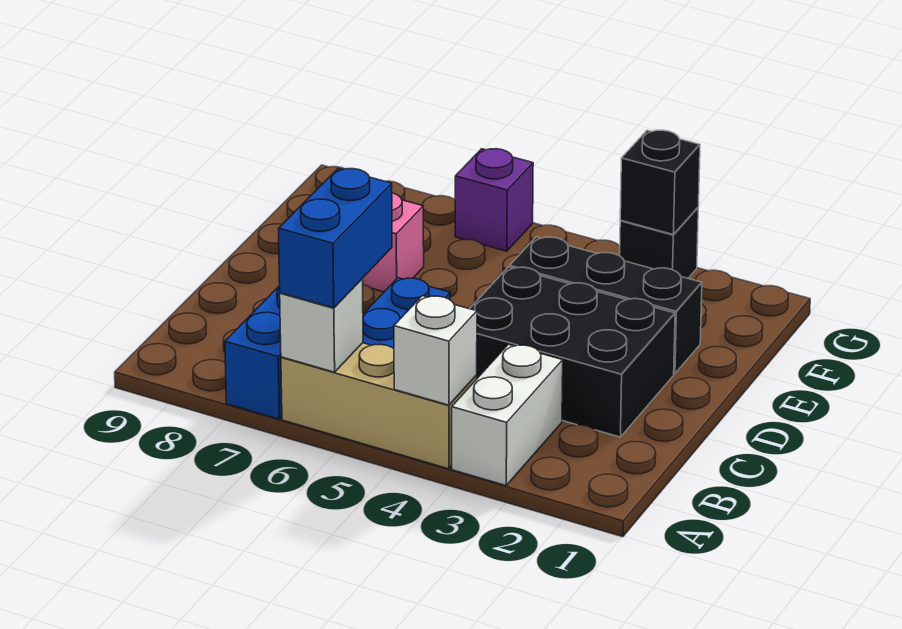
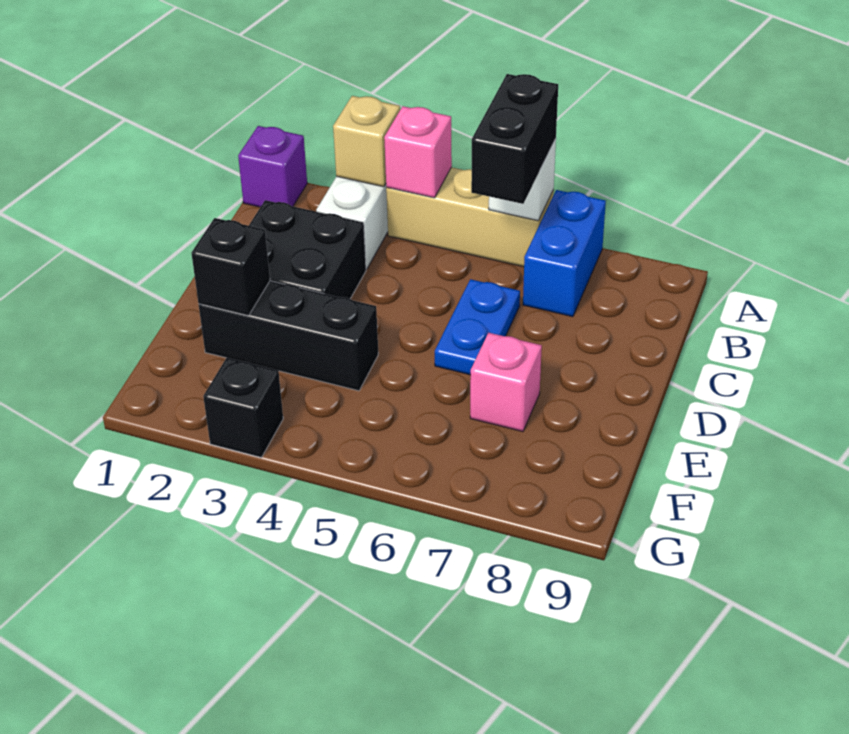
none -> tan brick A3 level 2
white brick A4 level 2 -> pink brick A4 level 2
blue brick A6:B6 level 3 -> black brick A6:B6 level 3
black brick C2:D4 level 1 -> black brick C2:D3 level 1
black brick G3 level 2 -> black brick E2 level 2
purple brick G6 level 1 -> purple brick A1 level 1

